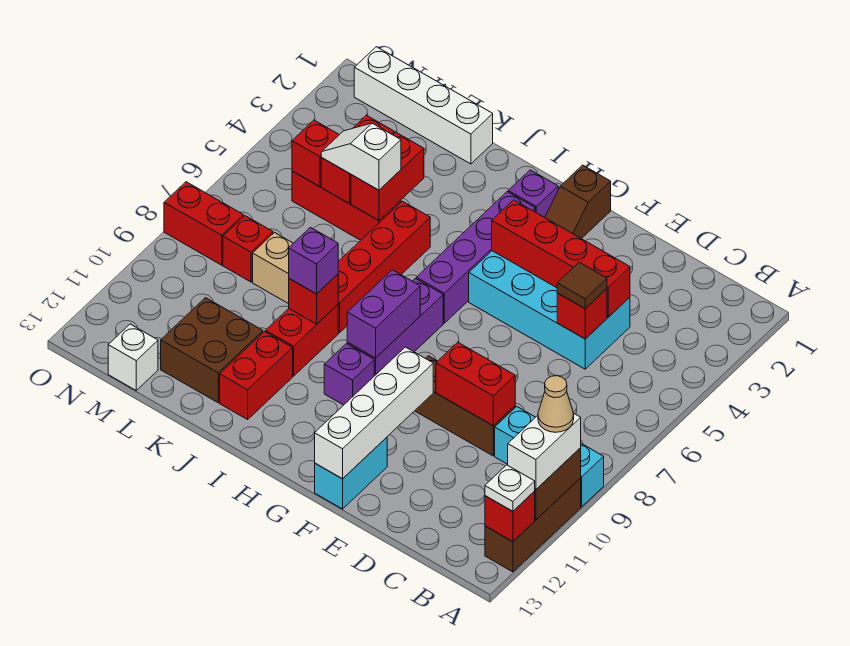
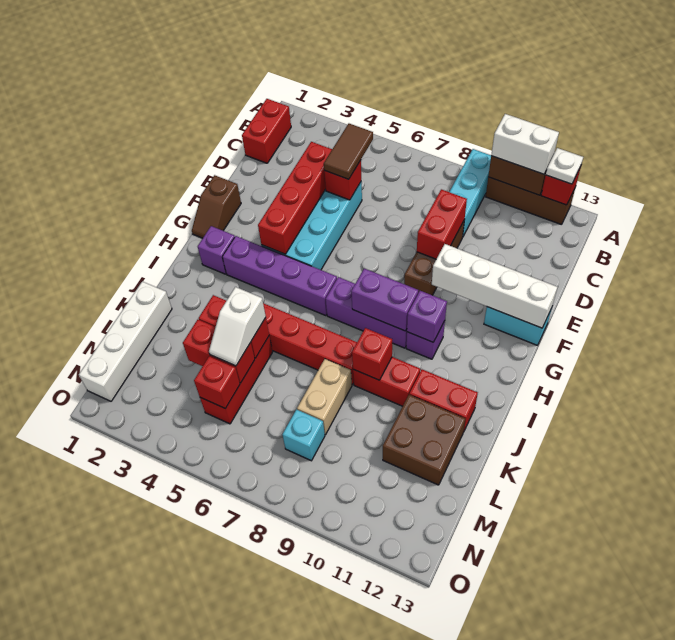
tan cone A10 level 4 -> none
brown tile D5 level 3 -> brown tile C5:D5 level 3
brown slope G1:G2 level 1 top 1 -> brown slope F1:G1 level 1 top F
purple brick J9 level 3 -> purple brick H10 level 2
red brick M8 level 1 -> cyan brick M8 level 1
white brick M13 level 1 -> none
red brick N8:O8 level 1 -> red brick B1:C1 level 1

